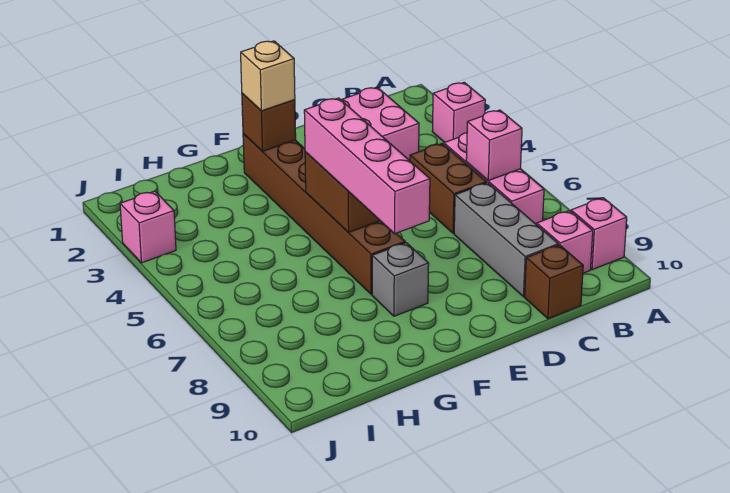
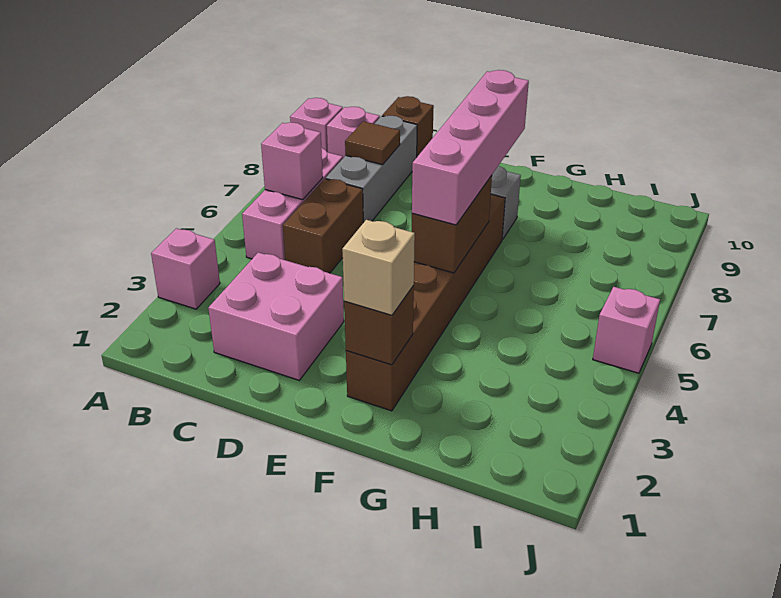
none -> brown tile C8 level 2
pink brick J3 level 1 -> pink brick J5 level 1

